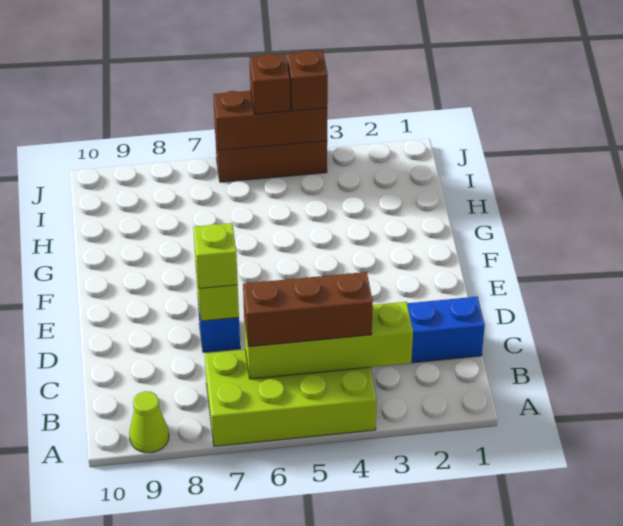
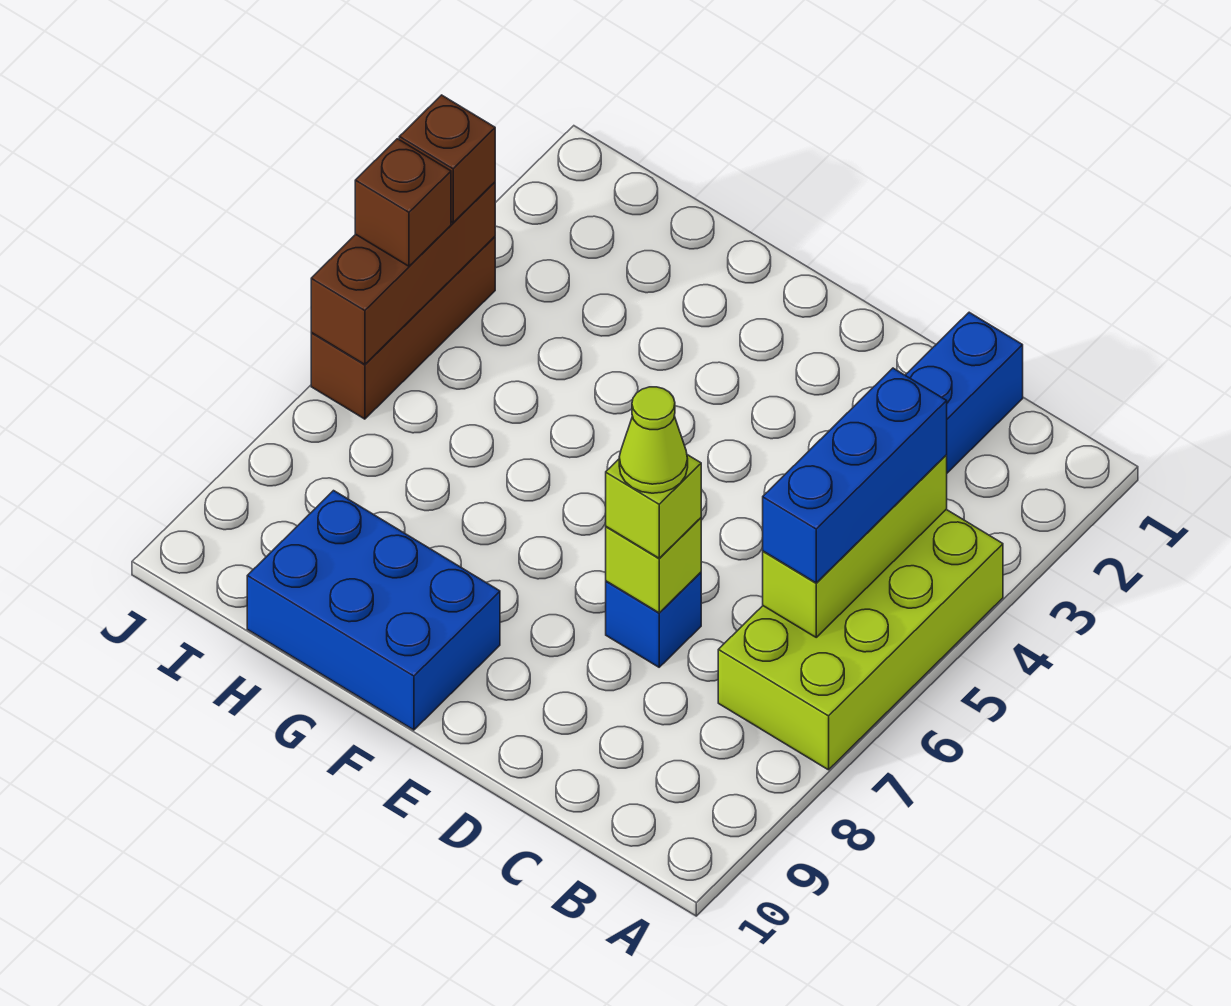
lime cone A9 level 1 -> lime cone D7 level 4
lime brick B3:B6 level 2 -> lime brick B4:B6 level 2
brown brick B4:B6 level 3 -> blue brick B4:B6 level 3
none -> blue brick F9:H10 level 1

